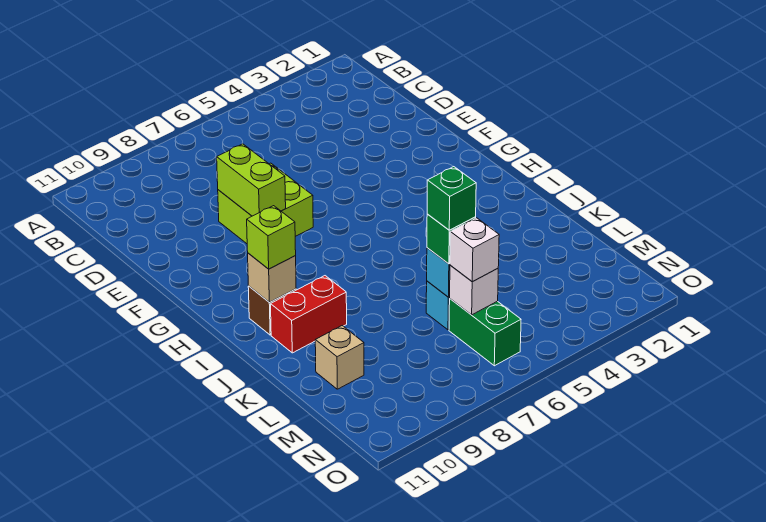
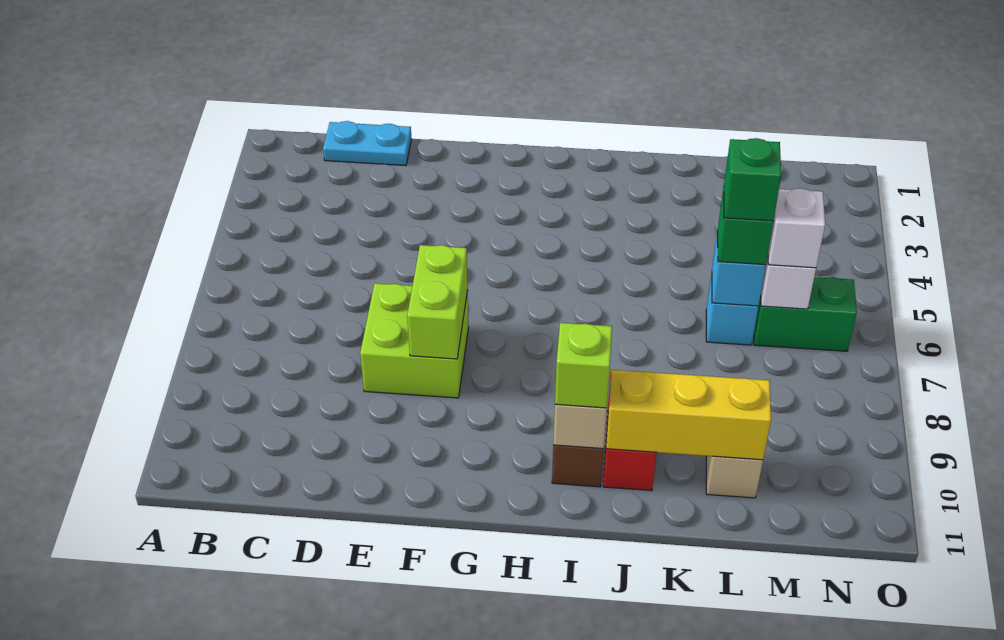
none -> cyan plate C1:D1 level 1
lime brick E8:F8 level 2 -> lime brick F7:F8 level 2
none -> yellow brick J10:L10 level 2

